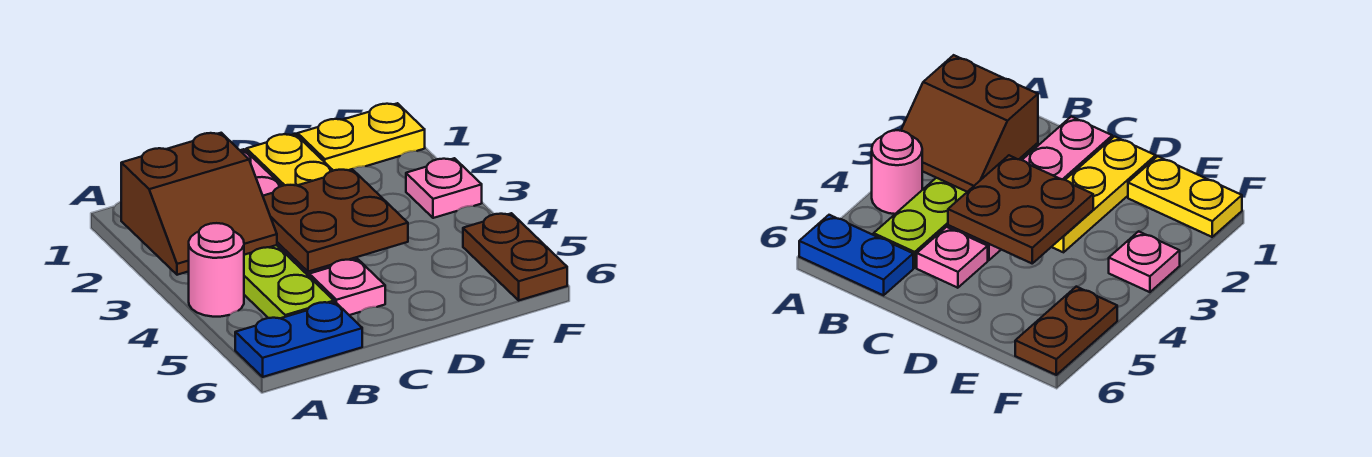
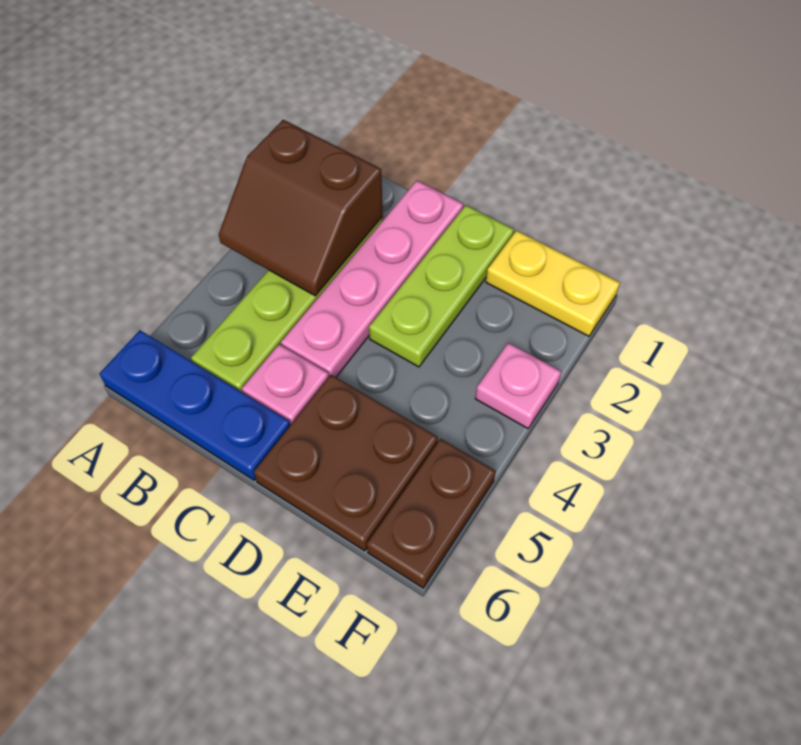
pink round brick A4 level 1 -> none
blue plate A6:B6 level 1 -> blue plate A6:C6 level 1
brown plate C3:D4 level 2 -> brown plate D5:E6 level 1
yellow plate D1:D3 level 1 -> lime plate D1:D3 level 1

